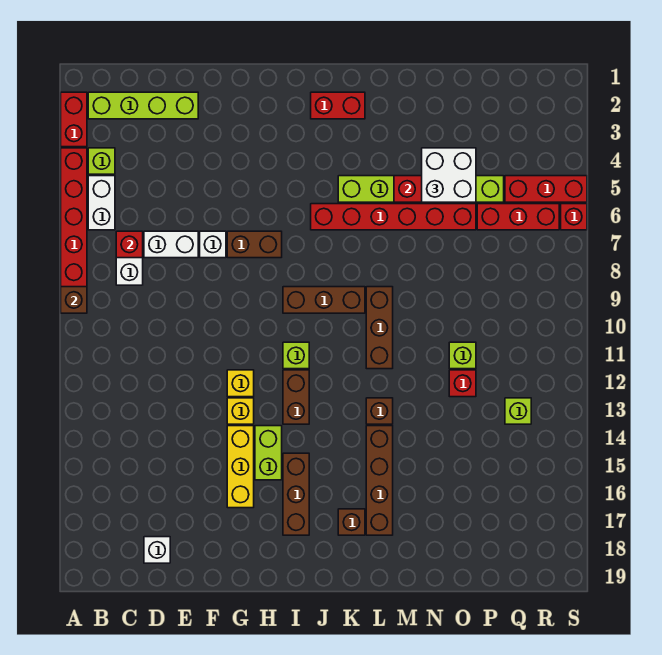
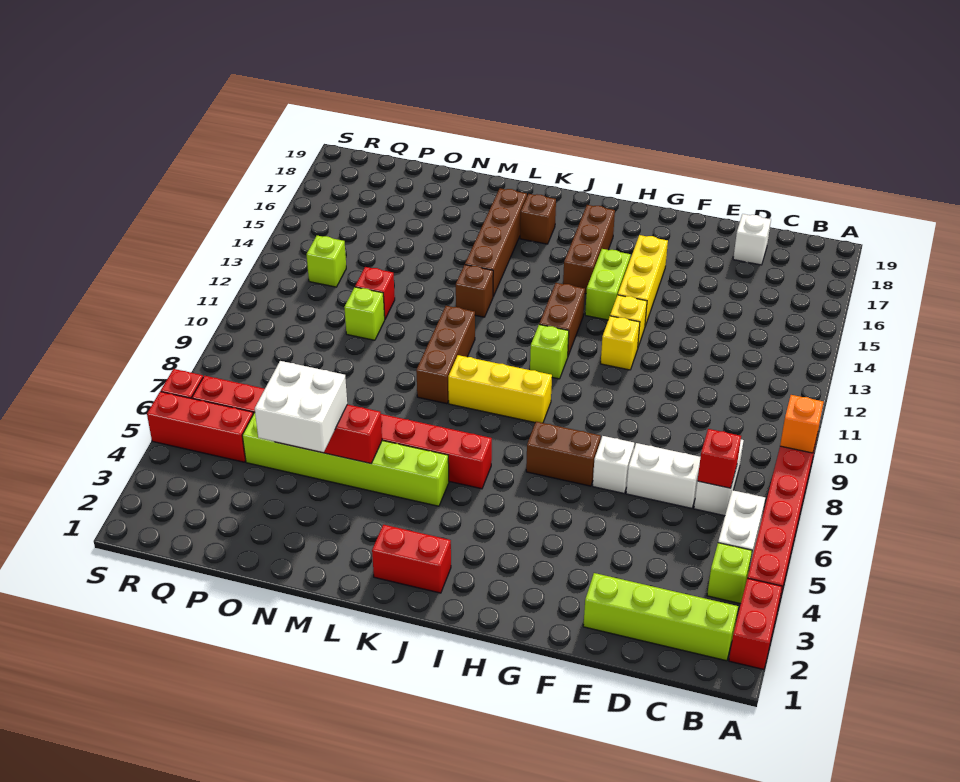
brown brick A9 level 2 -> orange brick A9 level 2
brown brick I9:K9 level 1 -> yellow brick I9:K9 level 1

